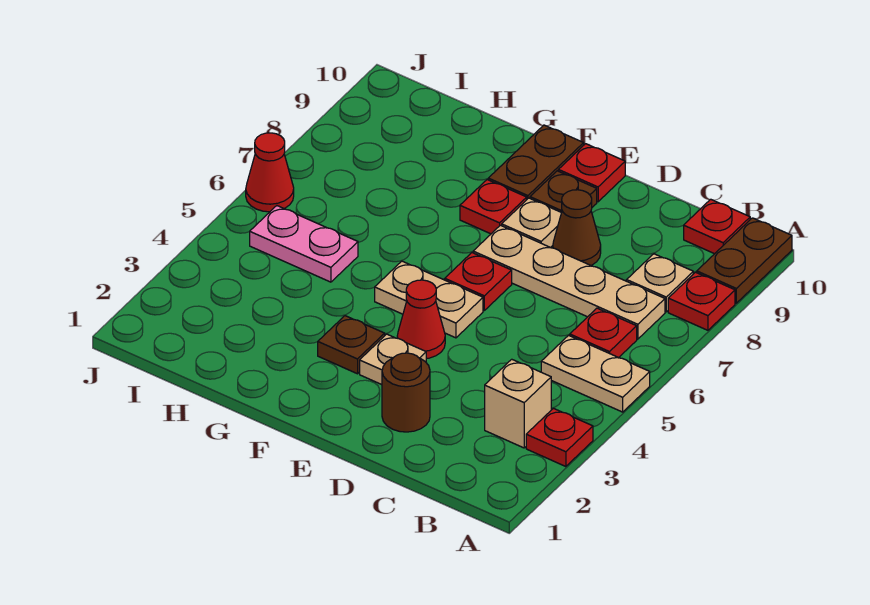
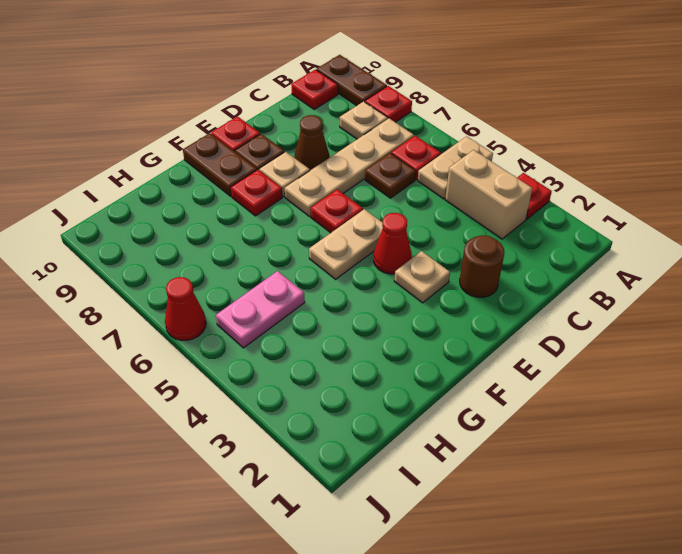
tan brick B3 level 1 -> tan brick B3:B4 level 1
brown plate F3 level 1 -> brown plate C6 level 1

